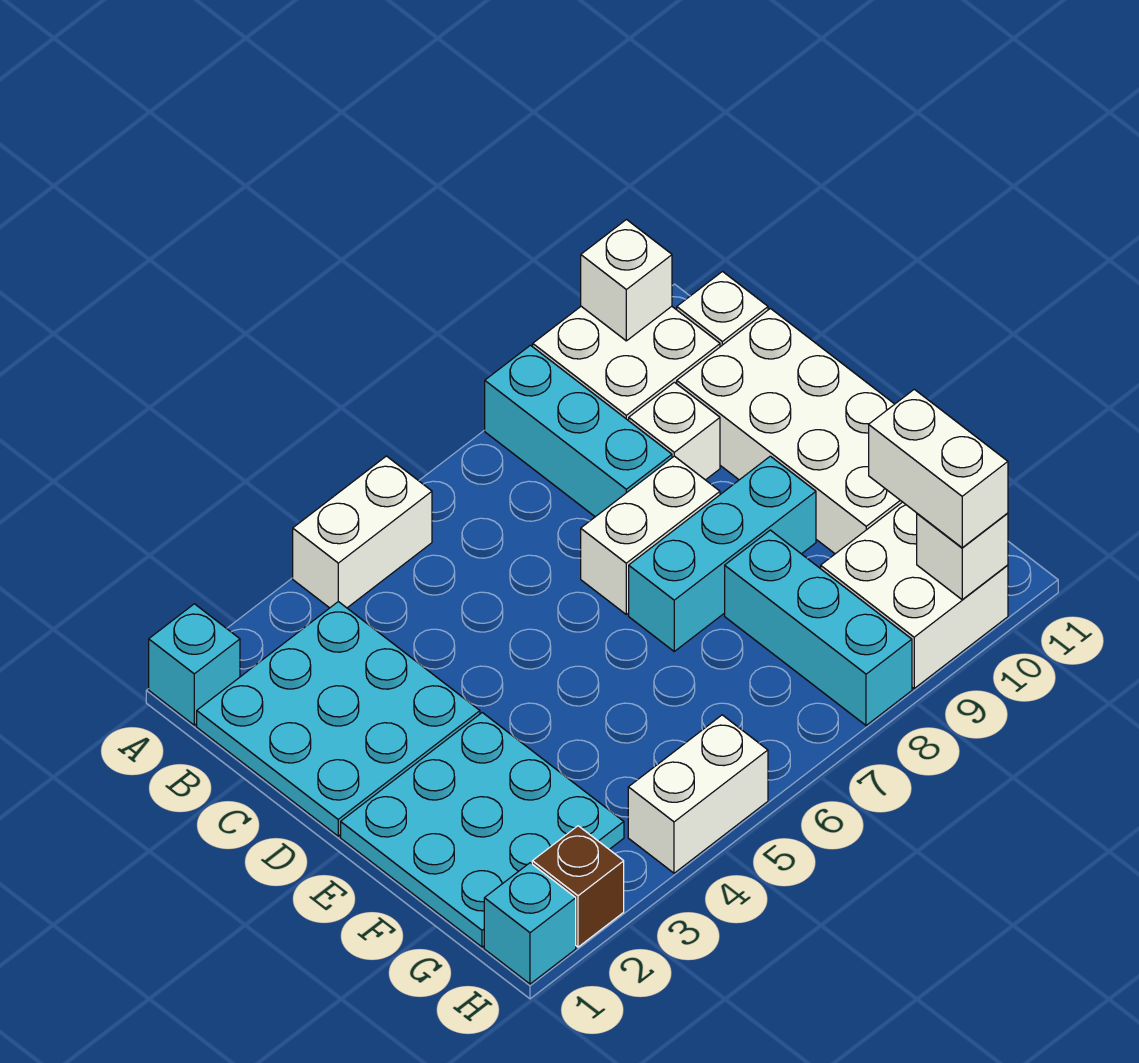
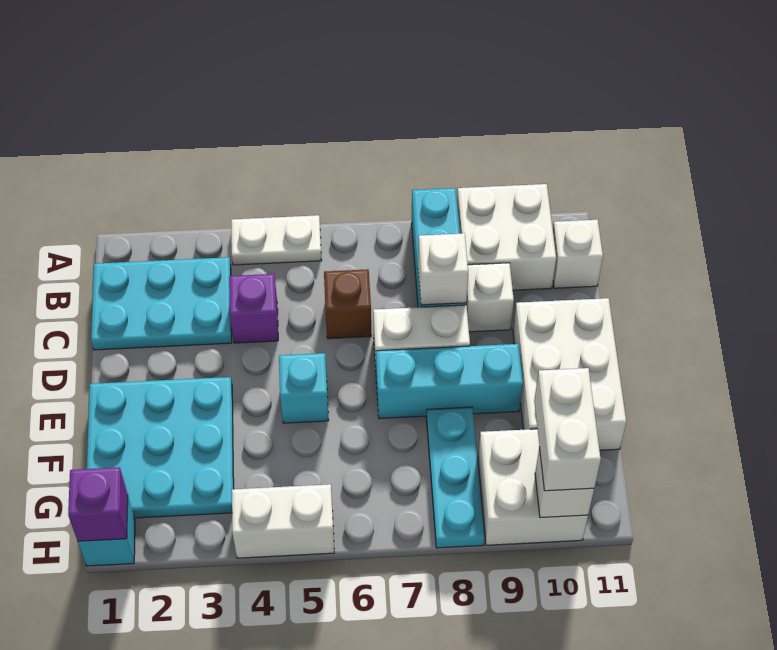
cyan brick A1 level 1 -> cyan brick E5 level 1
white brick A4:A5 level 1 -> white plate A4:A5 level 1
white brick A10 level 2 -> white brick C8 level 2
cyan plate B1:D3 level 1 -> cyan plate B1:C3 level 1
none -> purple brick C4 level 1
white brick C10:F11 level 1 -> white brick D10:F11 level 1
cyan brick F8:H8 level 1 -> cyan plate F8:H8 level 1
none -> purple brick H1 level 2
brown brick H2 level 1 -> brown brick C6 level 1

